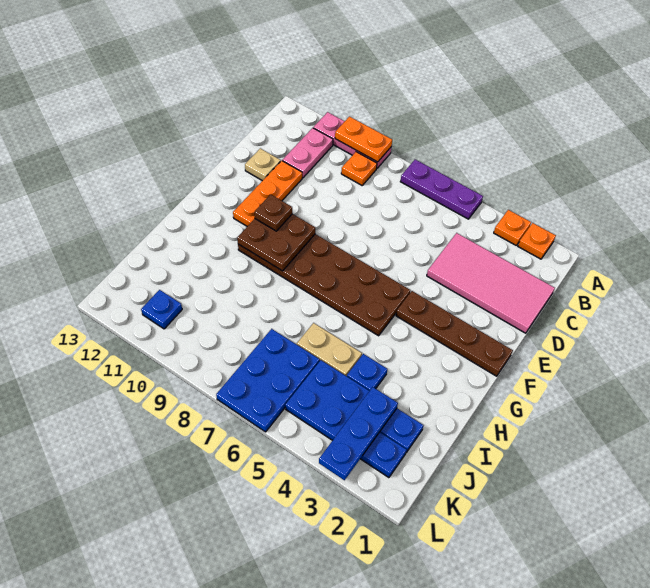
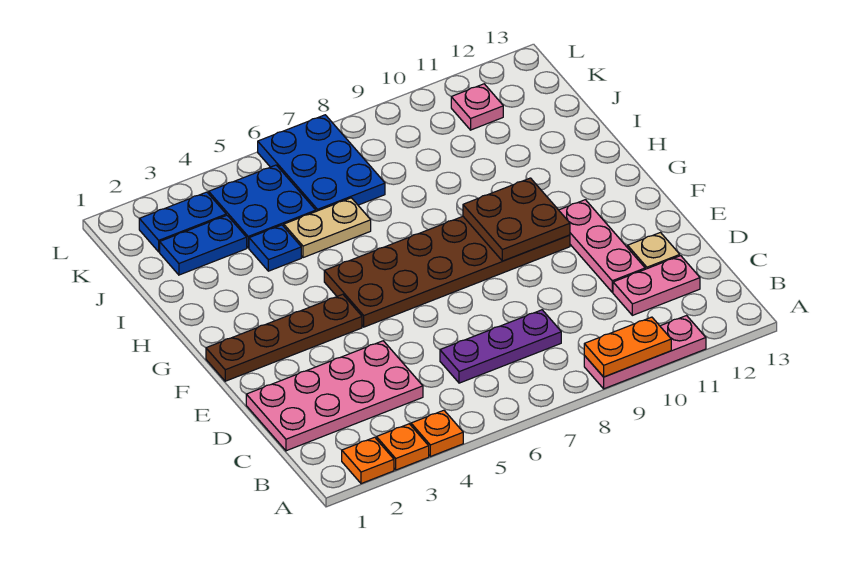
purple plate A5:A7 level 1 -> purple plate C6:C8 level 1
orange plate B9 level 1 -> orange plate A4 level 1
pink plate B11:C11 level 1 -> pink plate C11:C12 level 1
pink tile C1:D4 level 1 -> pink plate C1:D4 level 1
orange plate D11:F11 level 1 -> pink plate D11:F11 level 1
brown plate F10 level 3 -> none
blue plate J3:L3 level 2 -> none
blue plate K11 level 1 -> pink plate K11 level 1

